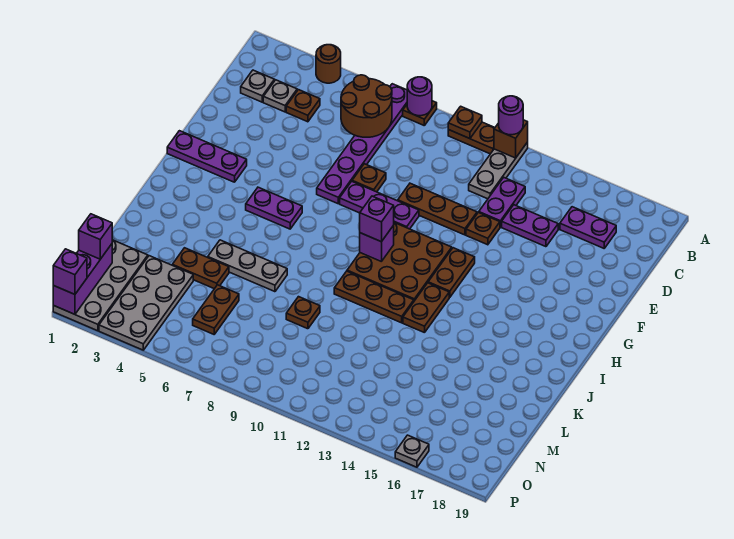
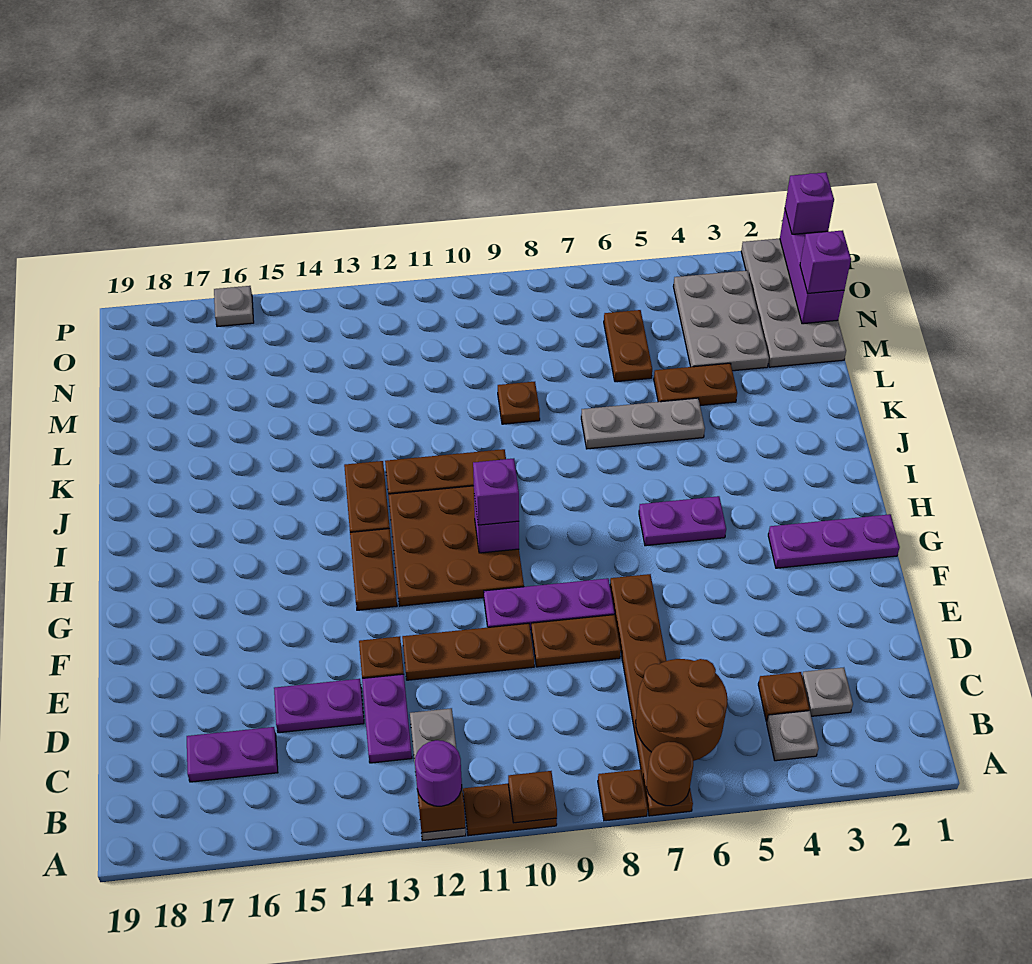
brown round brick A4 level 1 -> brown round brick A7 level 2
purple plate A7:F7 level 1 -> brown plate A7:F7 level 1
purple round brick A8 level 2 -> none
grey plate C2 level 1 -> grey plate B4 level 1
brown plate E8 level 1 -> brown plate E8:E9 level 1
grey plate M3:P4 level 1 -> grey plate M3:O4 level 1

